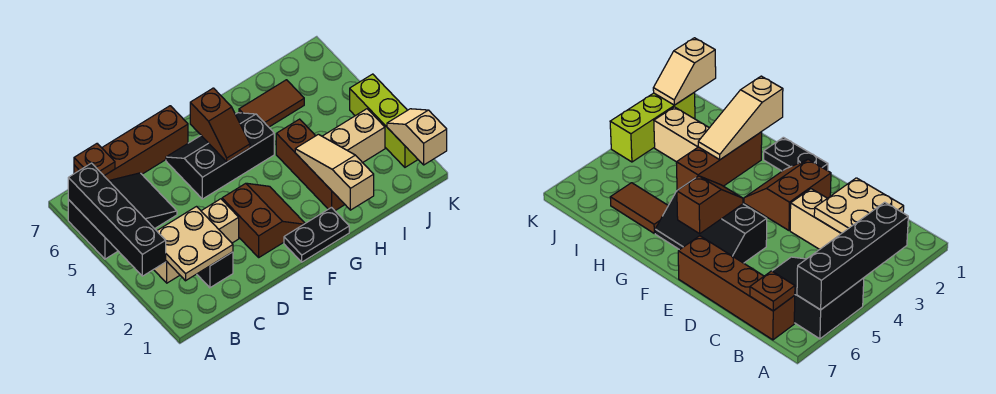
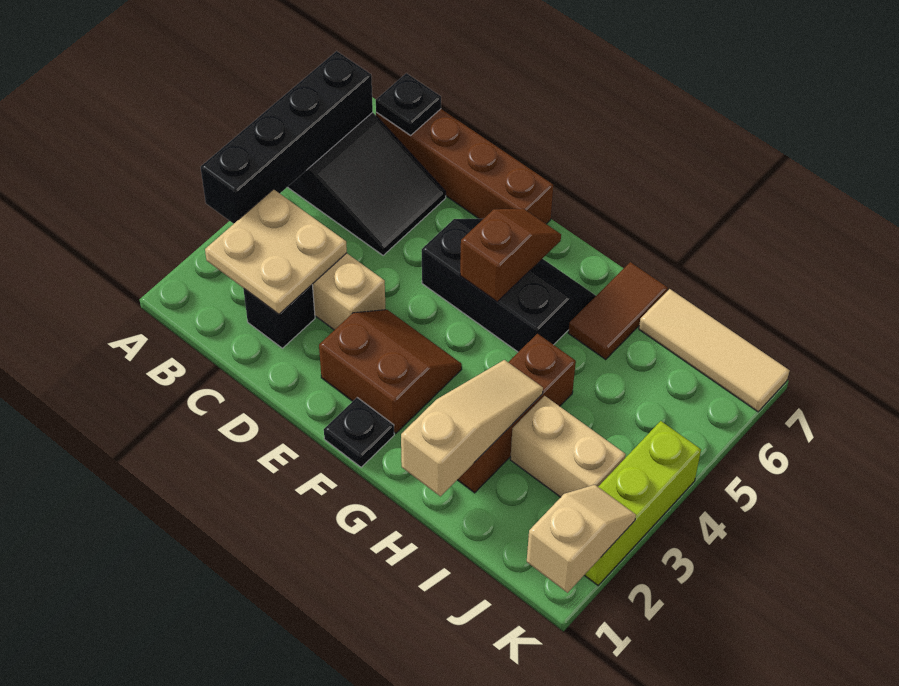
brown plate B7 level 2 -> black plate B7 level 2
brown slope E2:F3 level 1 top E -> brown slope E2:F3 level 1 top 2
black plate F1:G1 level 1 -> black plate F1 level 1
brown slope F5:F6 level 2 top 6 -> brown slope F5:F6 level 2 top 5
brown tile H6:I6 level 1 -> brown tile H6:H7 level 1
none -> tan tile I7:K7 level 1

